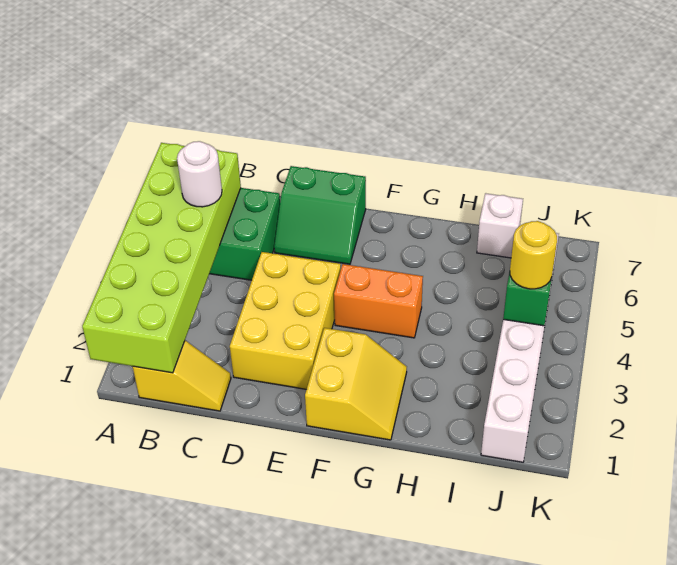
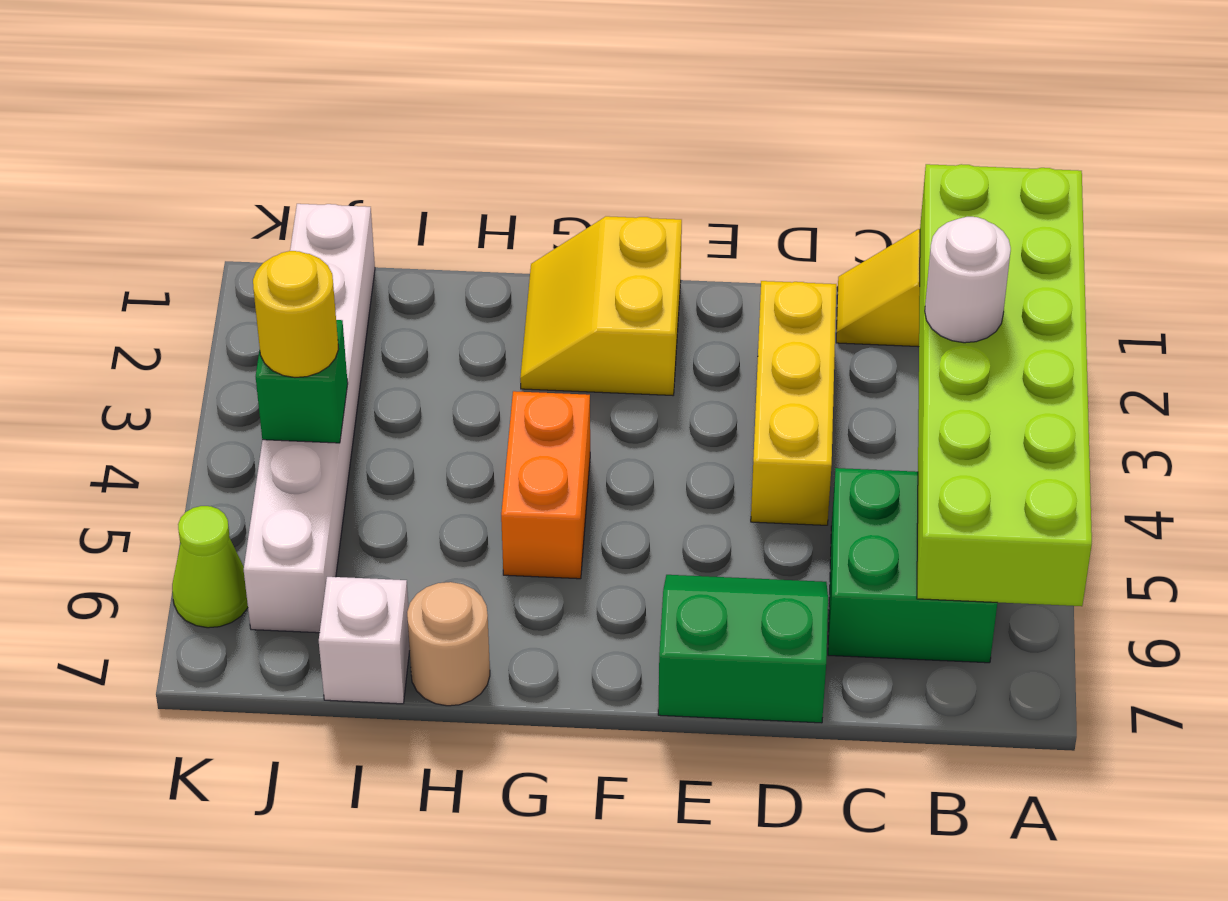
white round brick B5 level 3 -> white round brick B3 level 3
yellow brick D2:E4 level 1 -> yellow brick D2:D4 level 1
orange brick F4:G4 level 1 -> orange brick G4:G5 level 1
none -> tan round brick H7 level 1
none -> lime cone K6 level 1

